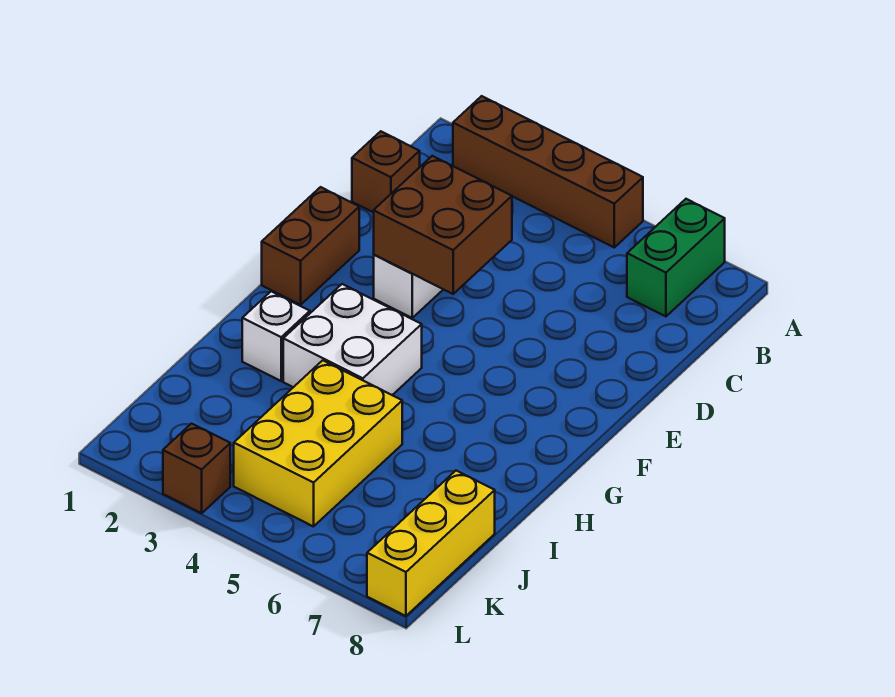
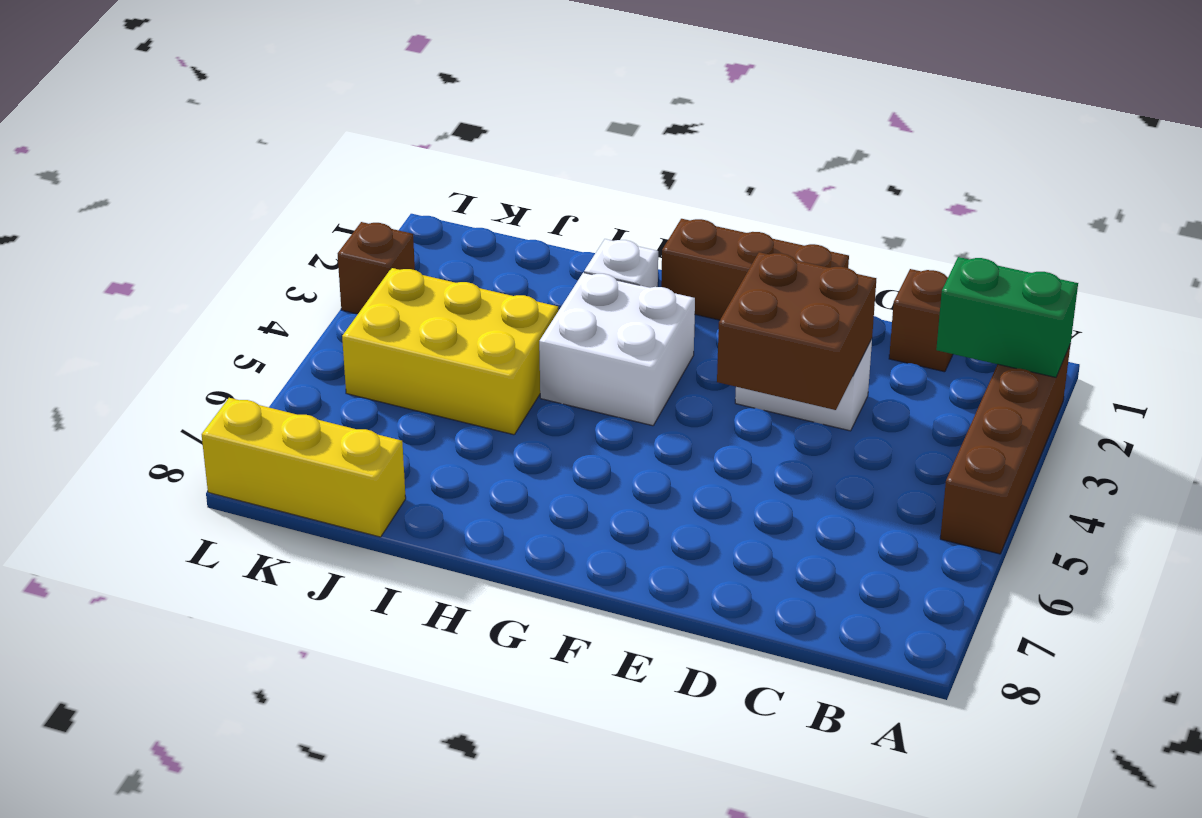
green brick A7:B7 level 1 -> green brick A2:B2 level 2
brown brick E1:F1 level 1 -> brown brick E1:G1 level 1

